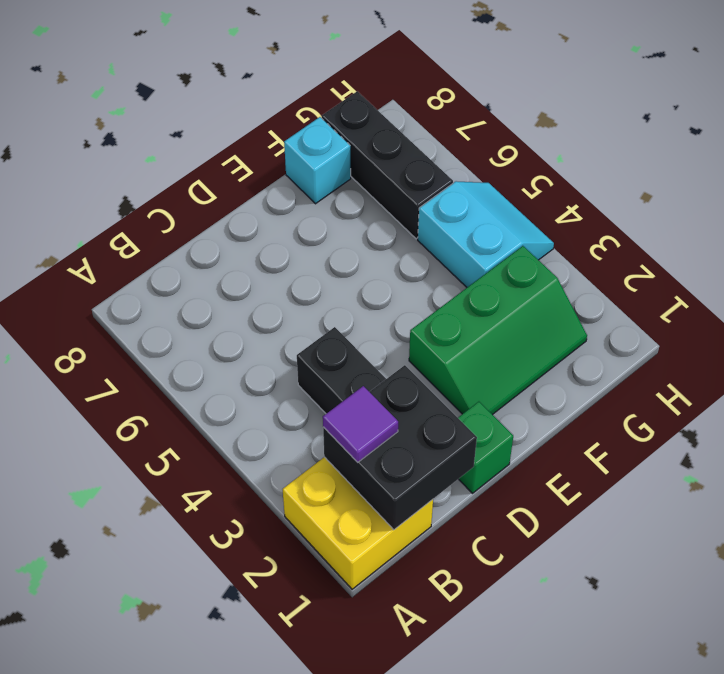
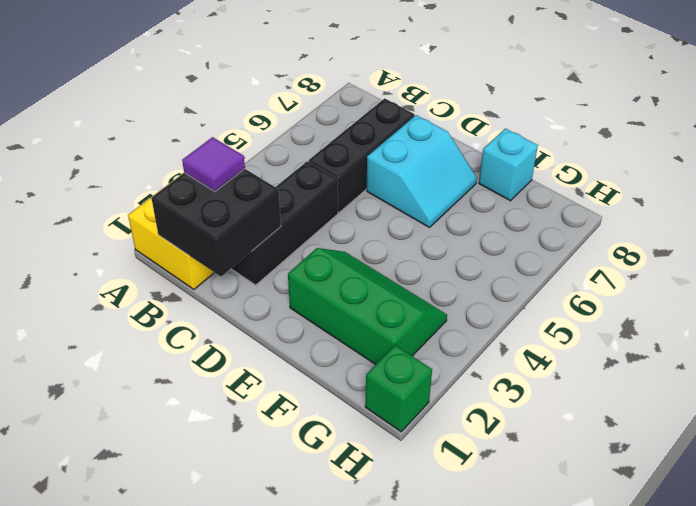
green brick D1 level 1 -> green brick H1 level 1
green slope E2:G3 level 1 top 3 -> green slope E2:G3 level 1 top 2
cyan slope G4:H5 level 1 top G -> cyan slope D6:E7 level 1 top D
black brick G6:G8 level 1 -> black brick C5:C7 level 1

